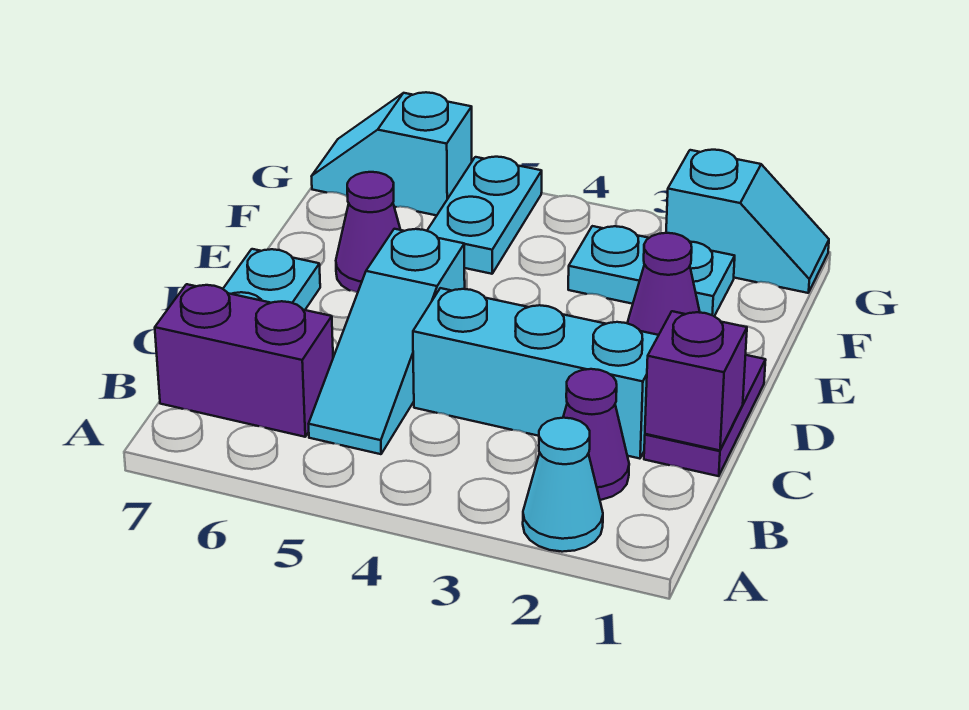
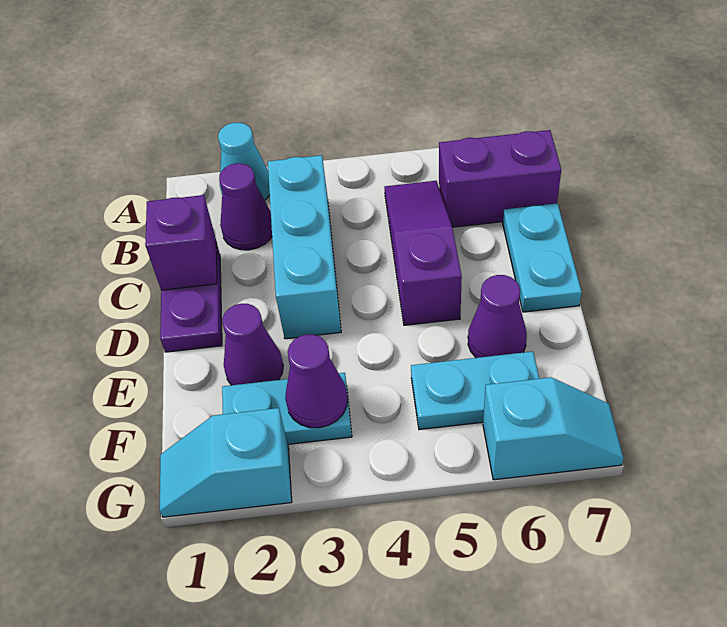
cyan slope B5:D5 level 1 top D -> purple slope B5:D5 level 1 top D
cyan brick C2:C4 level 1 -> cyan brick B3:D3 level 1
none -> purple cone F3 level 2
cyan plate F5:G5 level 1 -> cyan plate F5:F6 level 1

